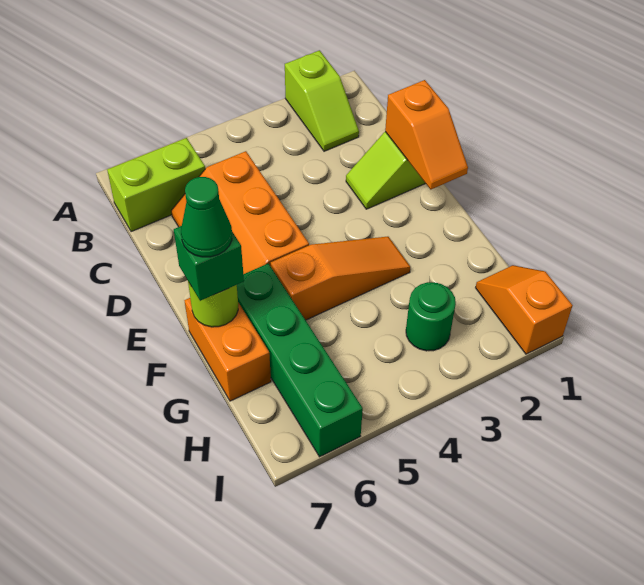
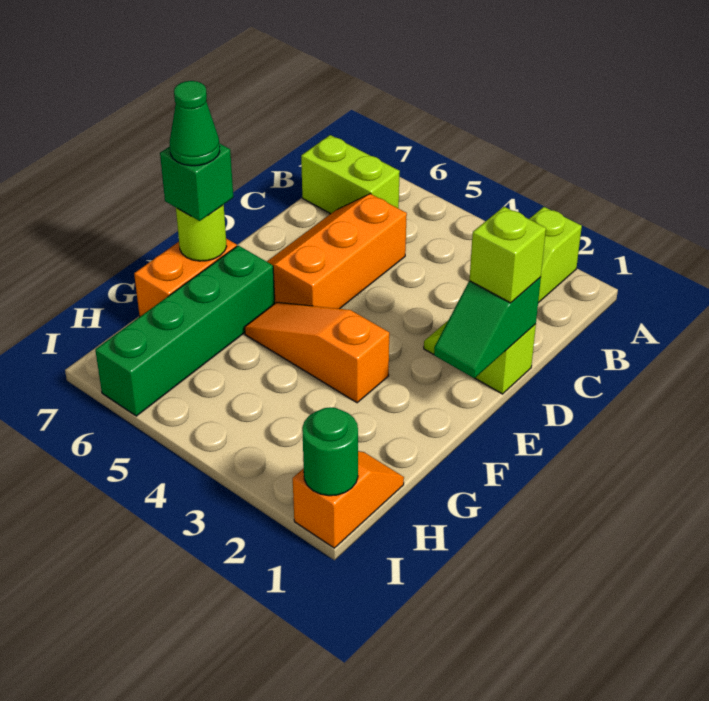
orange slope D1:E1 level 2 top D -> green slope D1:E1 level 2 top D
none -> lime brick D1 level 3
orange slope F3:F5 level 1 top 5 -> orange slope F3:F5 level 1 top 3
green round brick H3 level 1 -> green round brick I1 level 2

